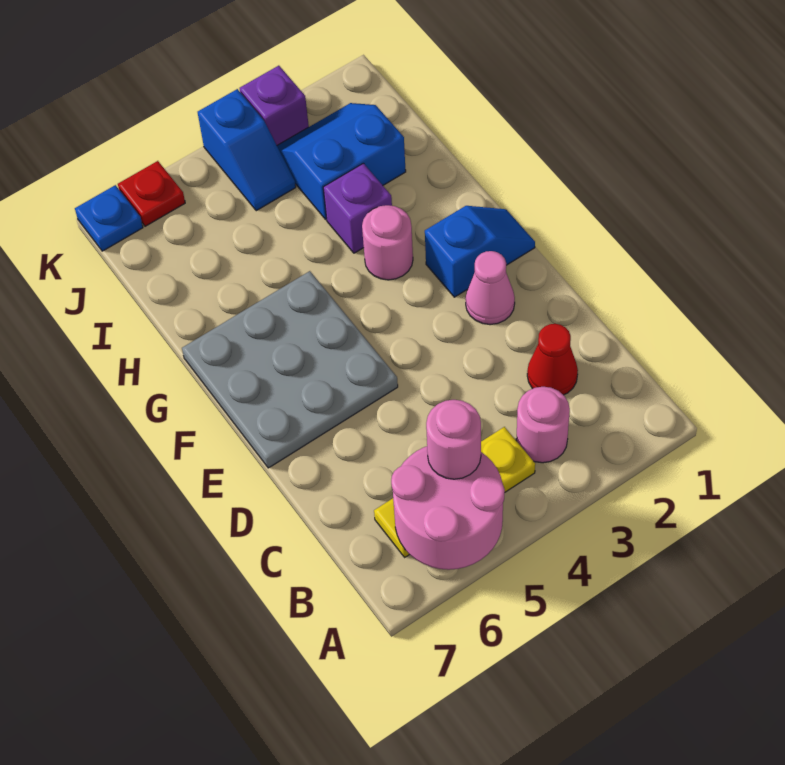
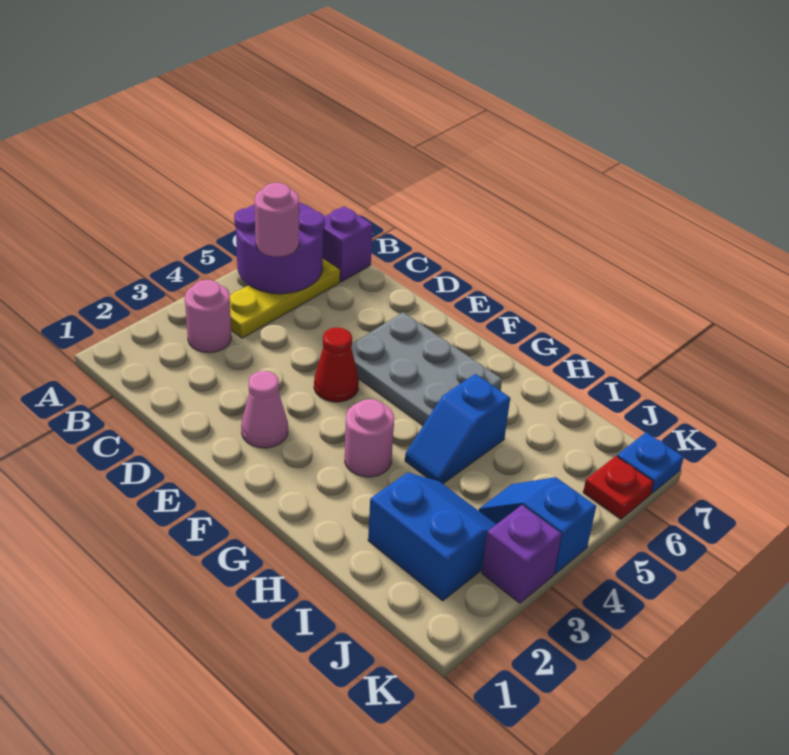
pink round brick A5:B6 level 2 -> purple round brick A5:B6 level 2
red cone C2 level 1 -> red cone E4 level 1
grey plate E5:G7 level 1 -> grey plate E5:G6 level 1
blue slope F1:F2 level 1 top 2 -> blue slope H4:H5 level 1 top 5
purple brick H3 level 1 -> purple brick B7 level 1
blue slope I2:J3 level 1 top I -> blue slope I2:J3 level 1 top 2

